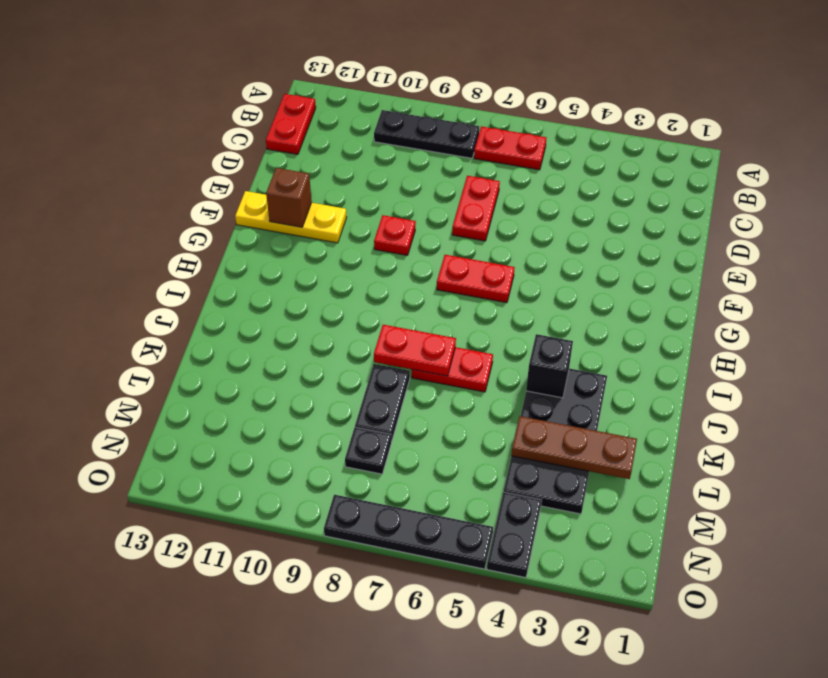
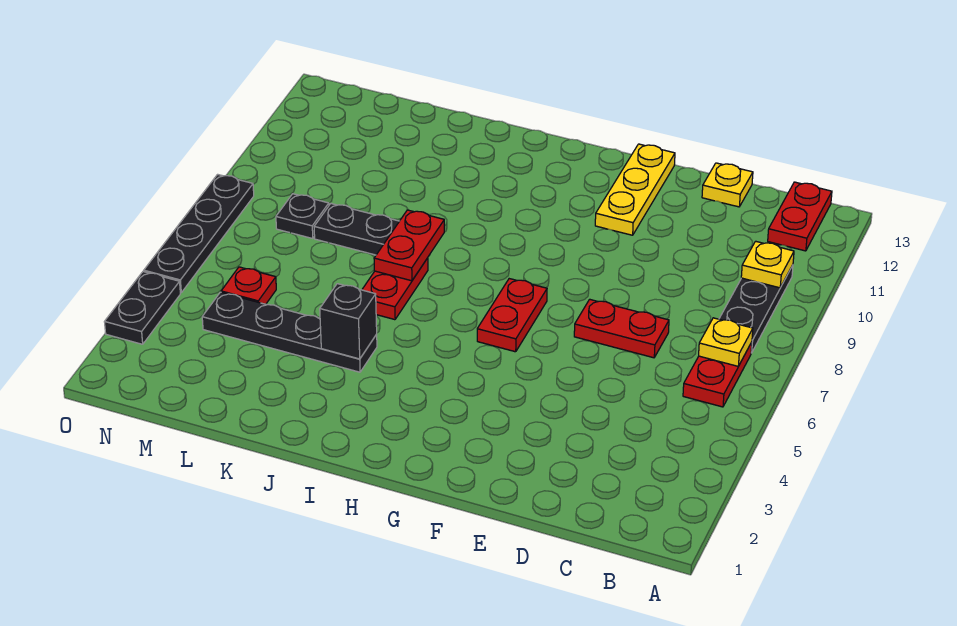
none -> yellow plate B7 level 2
none -> yellow plate B10 level 2
red plate B13:C13 level 1 -> red plate B12:B13 level 1
none -> yellow plate D13 level 1
red plate F9 level 1 -> red plate M5 level 1
brown brick F12 level 2 -> none
black plate J3:M4 level 1 -> black plate J4:M4 level 1
brown plate L2:L4 level 2 -> none
black plate N4:O4 level 1 -> black plate O3:O4 level 1

